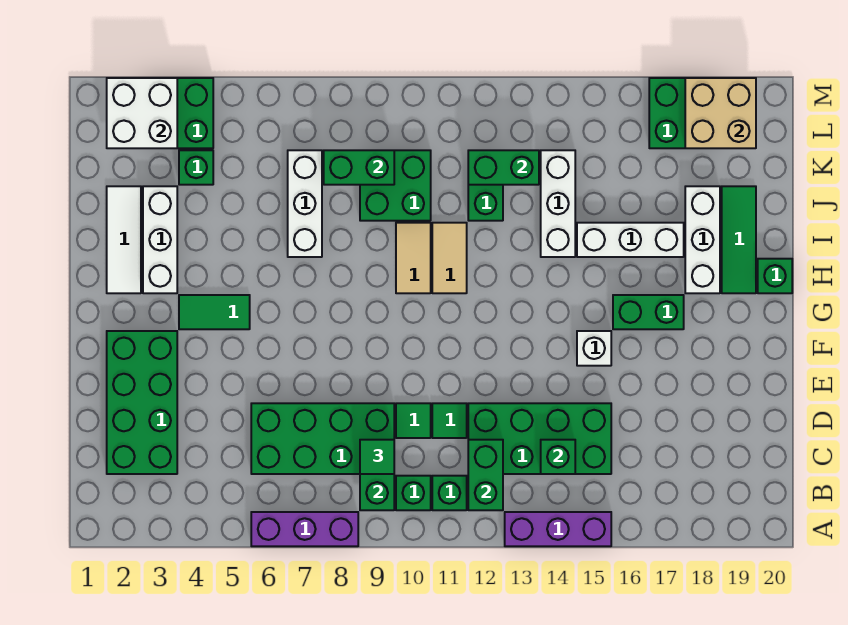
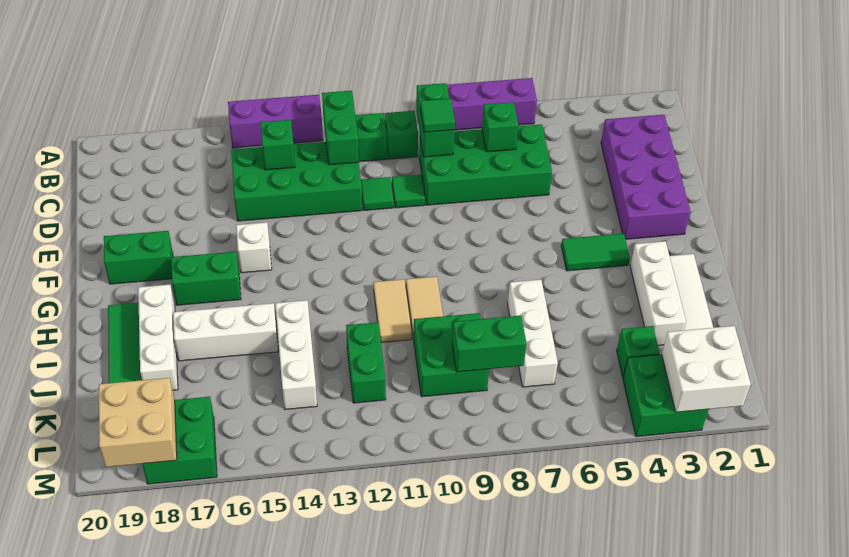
green brick C2:F3 level 1 -> purple brick C2:F3 level 1
green brick H20 level 1 -> green brick C7 level 2
green brick K12:K13 level 2 -> green brick F18:F19 level 1

